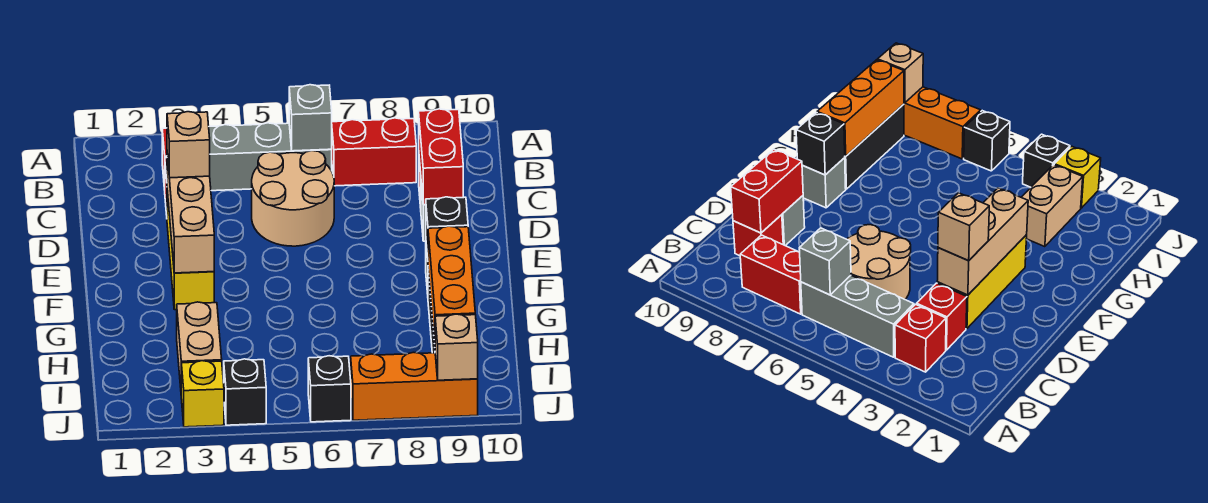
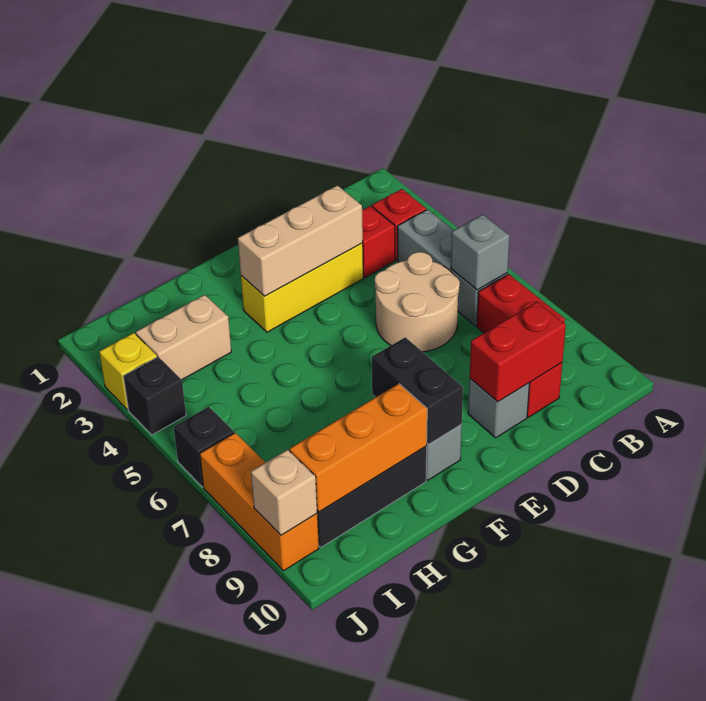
tan brick D3 level 3 -> none
black brick F9 level 2 -> black brick F8:F9 level 2

